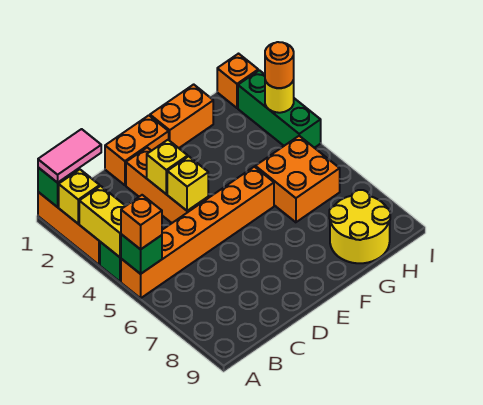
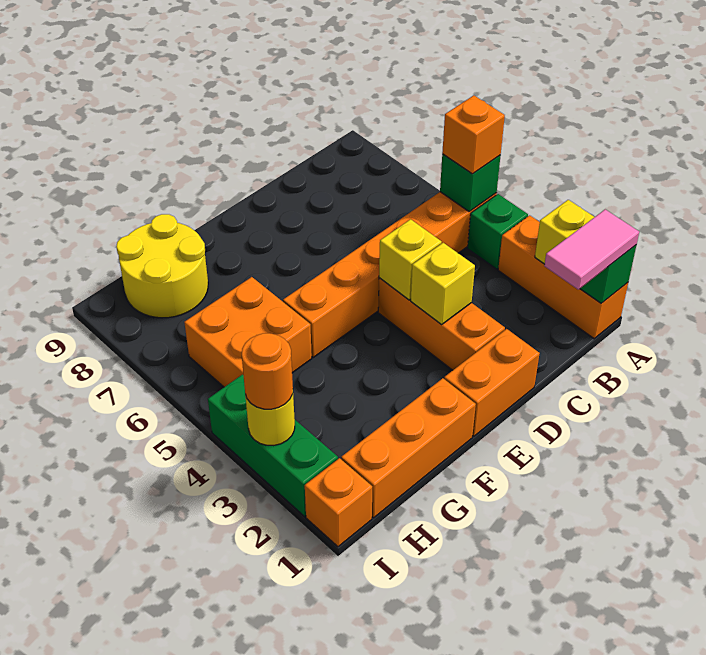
yellow brick A3:A4 level 2 -> none
orange brick F1:G1 level 1 -> orange brick F1:H1 level 1

